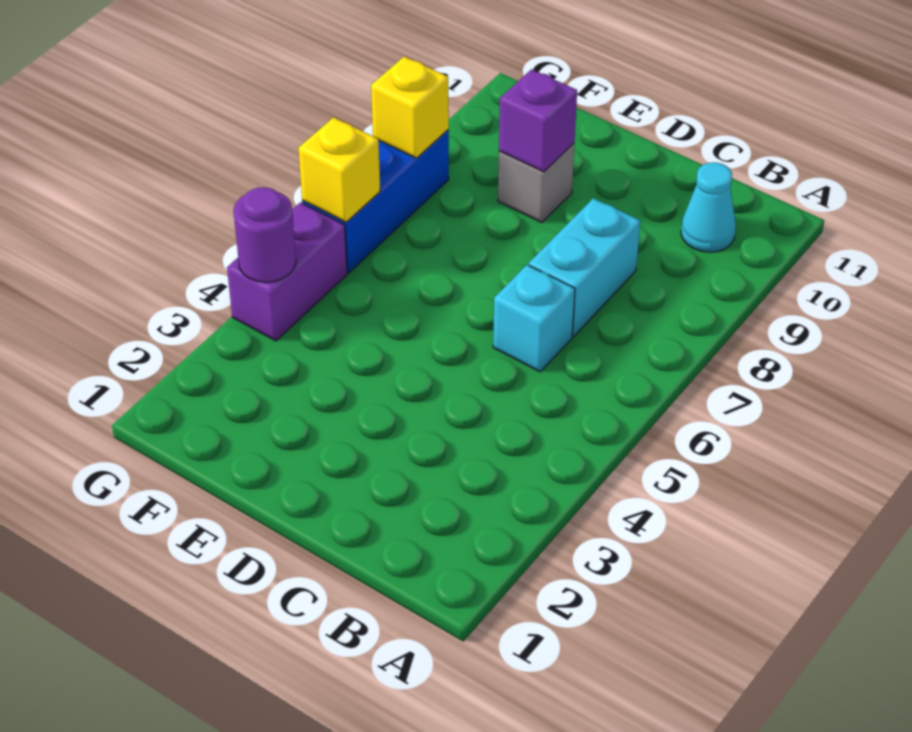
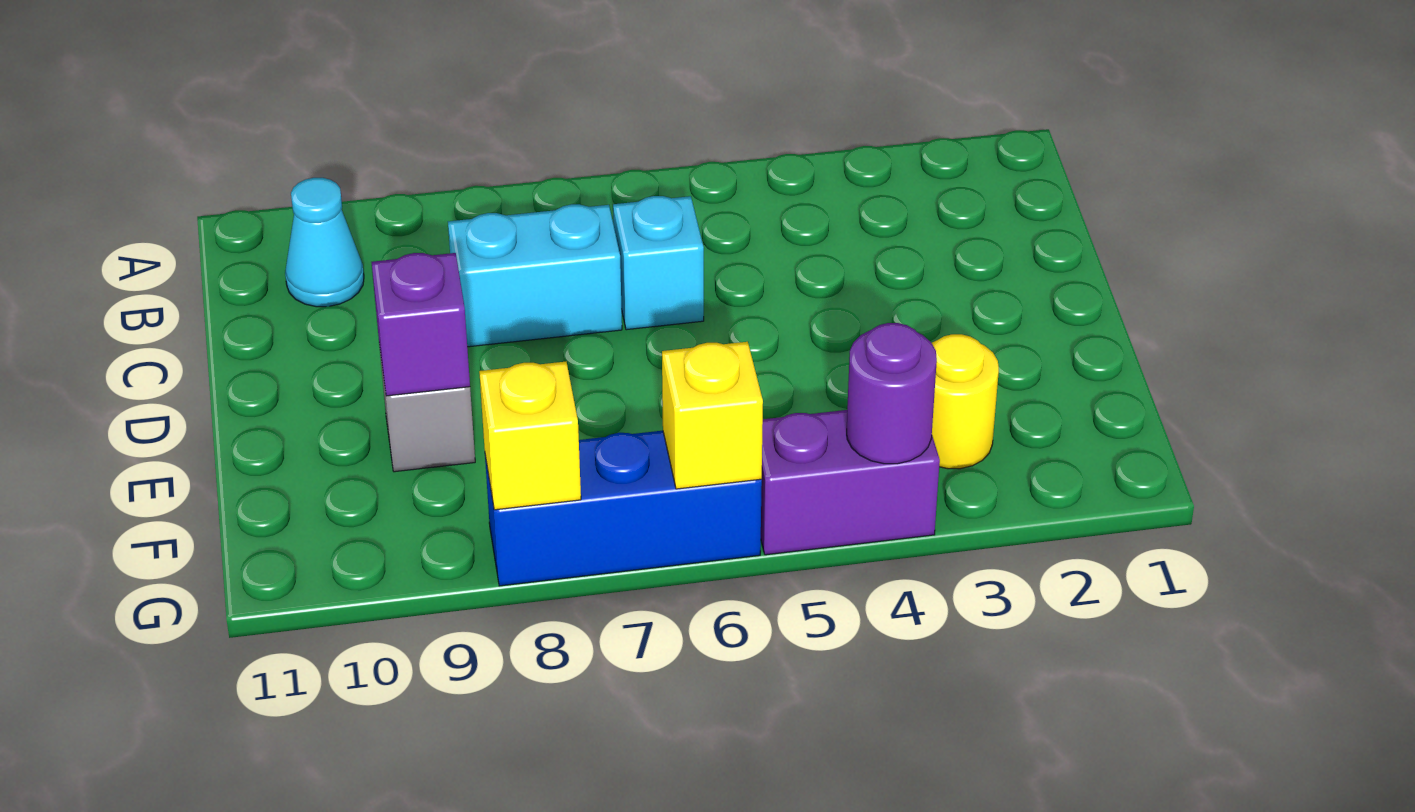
none -> yellow round brick F3 level 1

